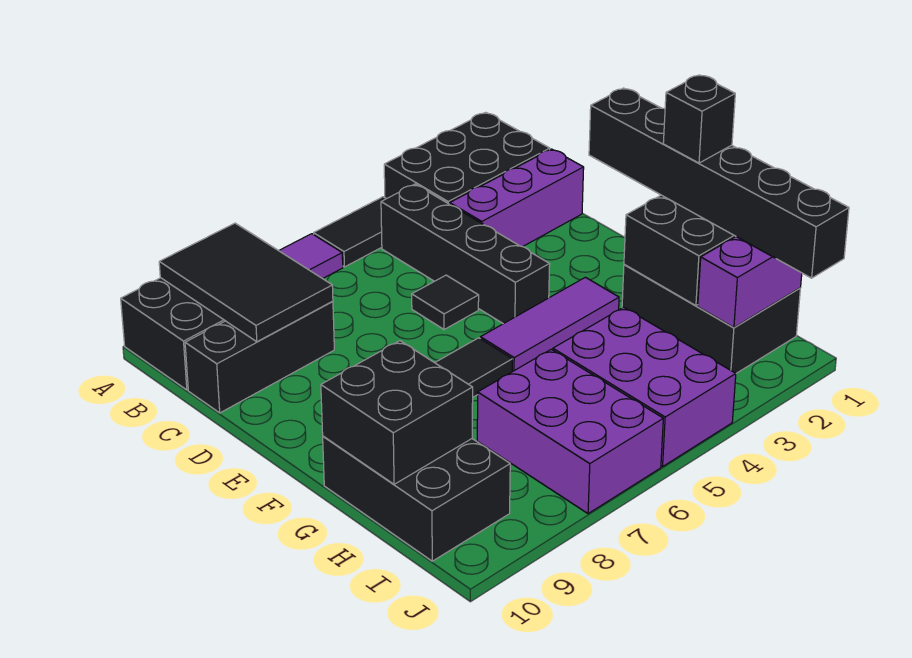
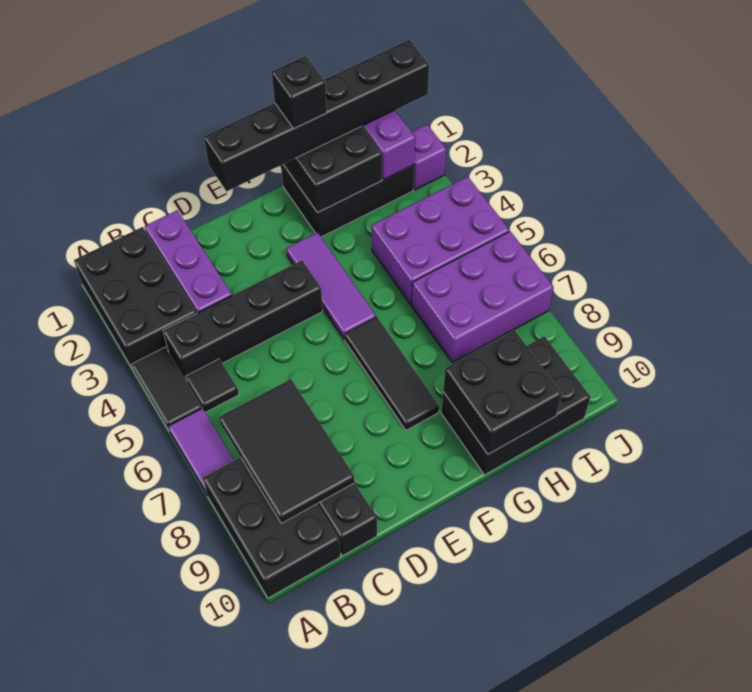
black tile A8:C9 level 2 -> black tile B7:C9 level 2
black tile D5 level 1 -> black tile B5 level 1
none -> purple brick J2 level 1

